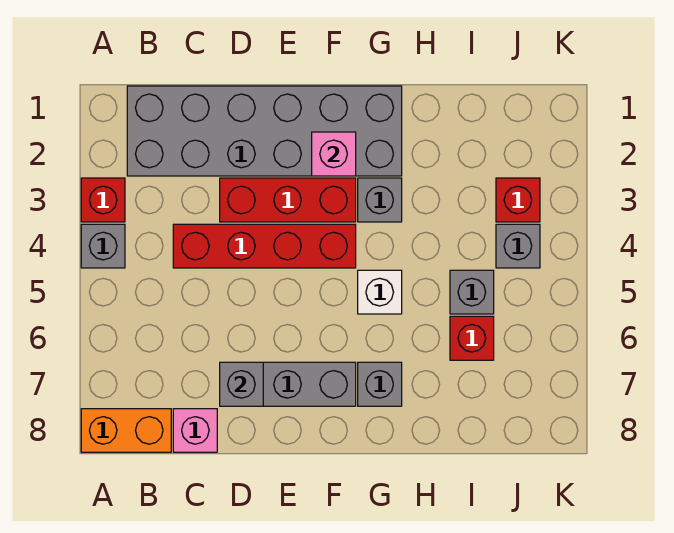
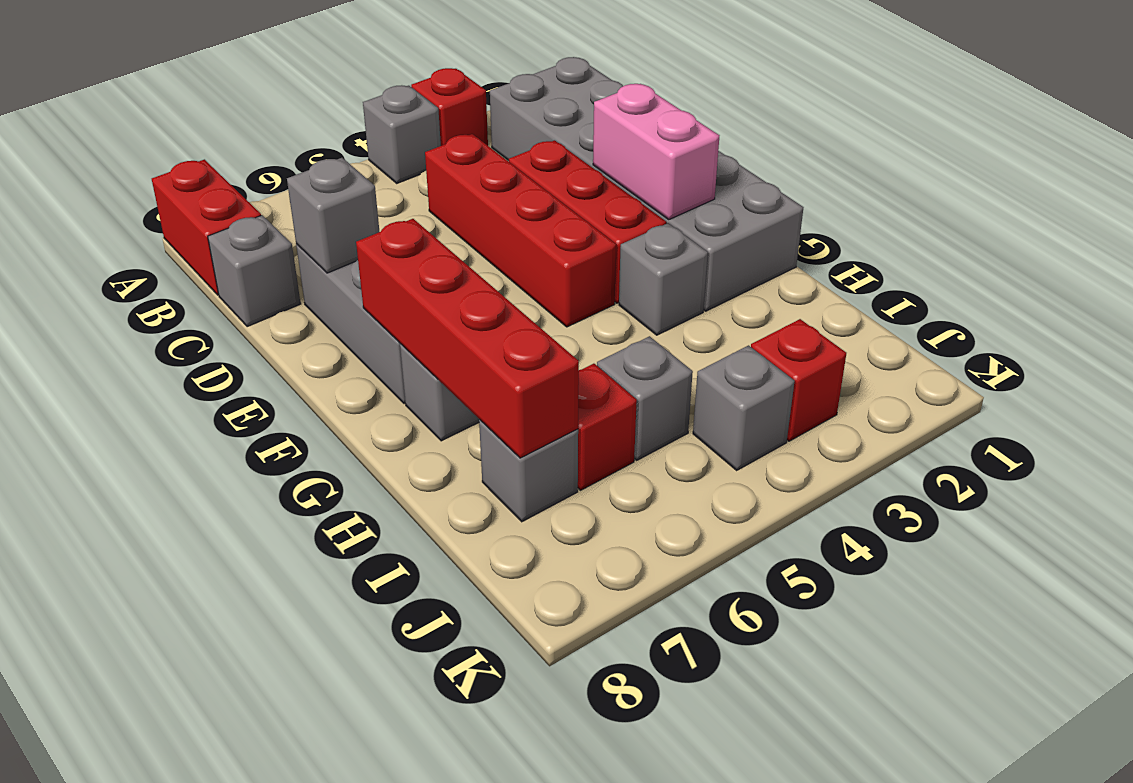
orange brick A8:B8 level 1 -> red brick A8:B8 level 1
pink brick C8 level 1 -> grey brick C8 level 1
pink brick F2 level 2 -> pink brick E2:F2 level 2
none -> red brick F7:I7 level 2
white brick G5 level 1 -> none
none -> grey brick I7 level 1

